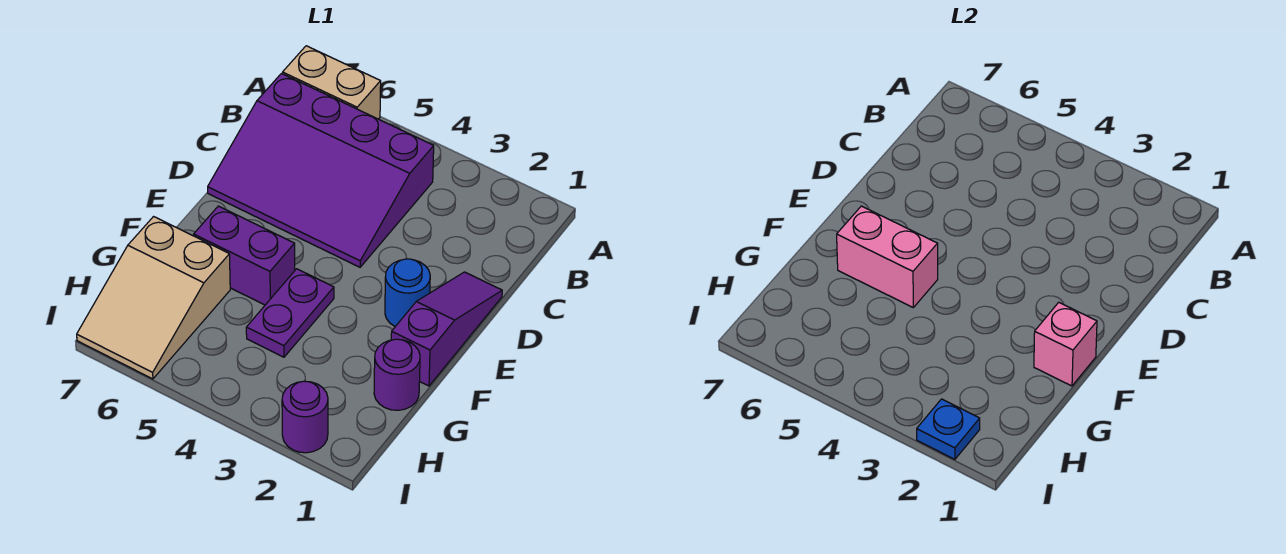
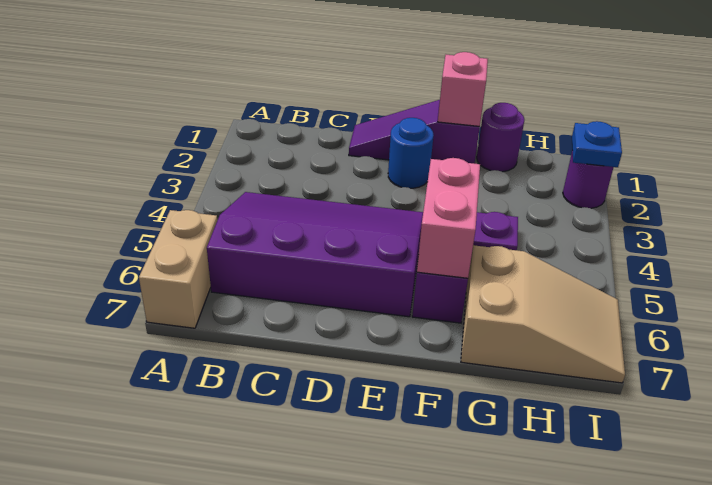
purple slope B4:D7 level 1 top B -> purple slope B4:E6 level 1 top 6

